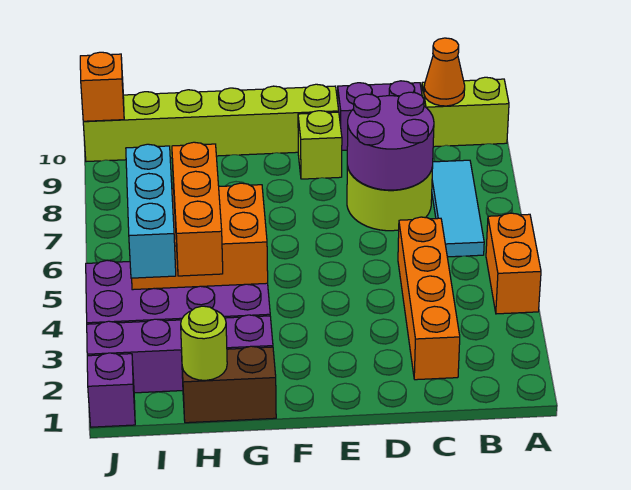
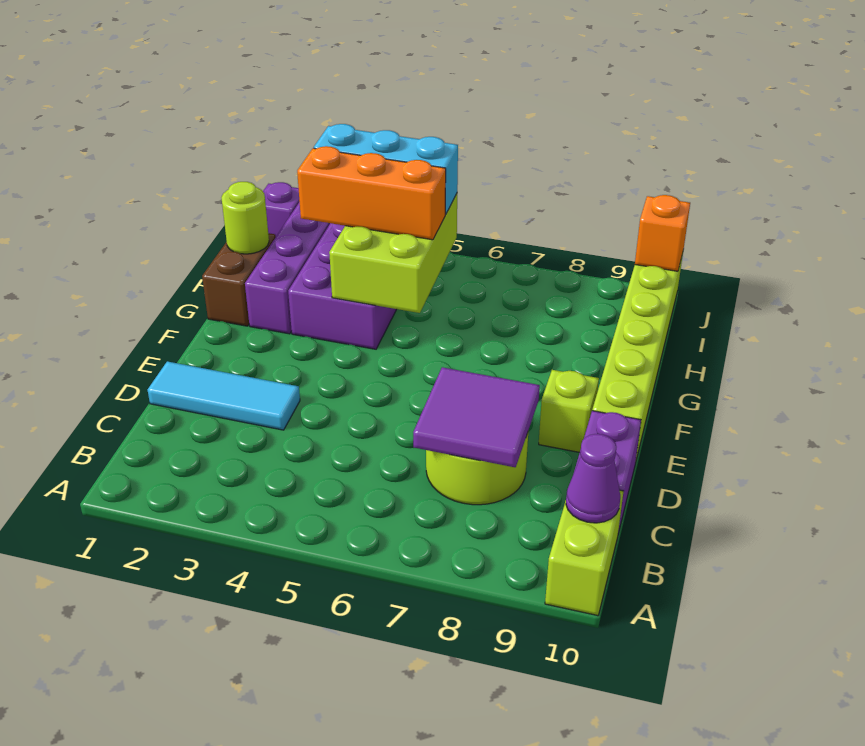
orange brick A4:A5 level 1 -> none
cyan tile B6:B8 level 1 -> cyan tile D1:D3 level 1
orange cone B10 level 2 -> purple cone B10 level 2
orange brick C2:C5 level 1 -> none
purple round brick C7:D8 level 2 -> purple tile C7:D8 level 2
orange brick G4:I5 level 2 -> lime brick G4:I5 level 2

